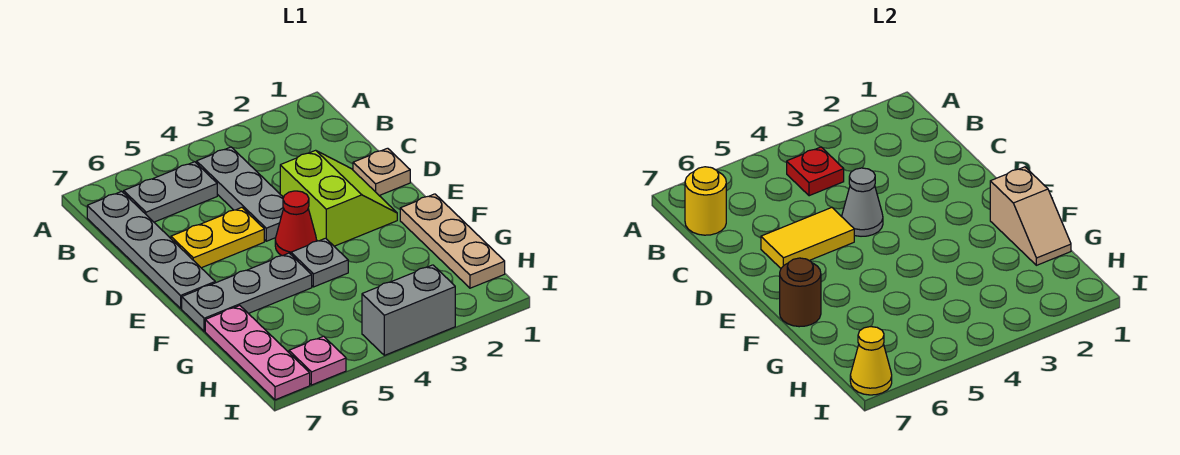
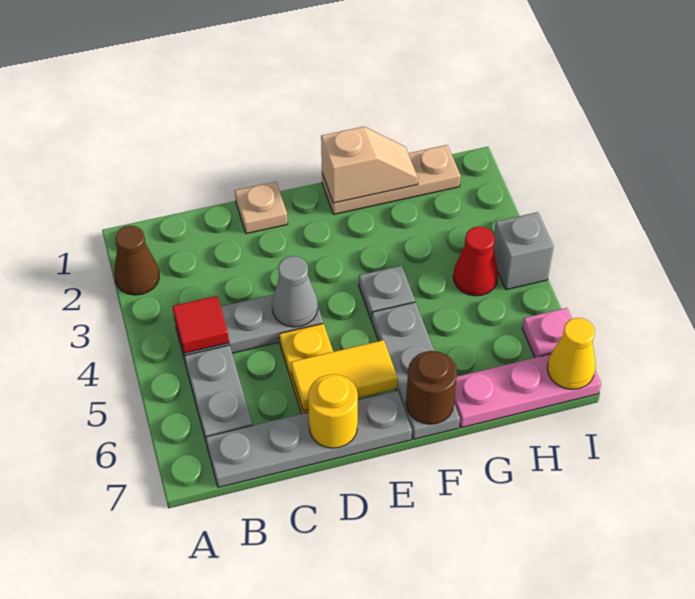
none -> brown cone A2 level 1
red plate B4 level 2 -> red tile B4 level 2
yellow round brick B7 level 2 -> yellow round brick D7 level 2
lime slope D2:E3 level 1 top 3 -> none
yellow tile D5:D6 level 2 -> yellow tile D6:E6 level 2
red cone E4 level 1 -> red cone H4 level 1
grey brick I3:I4 level 1 -> grey brick I4 level 1

